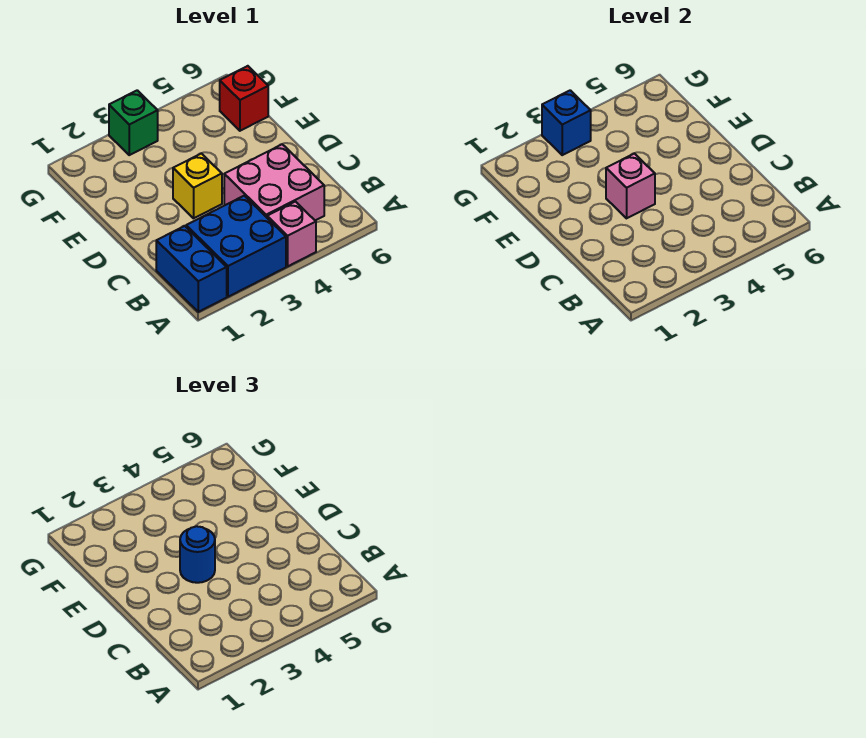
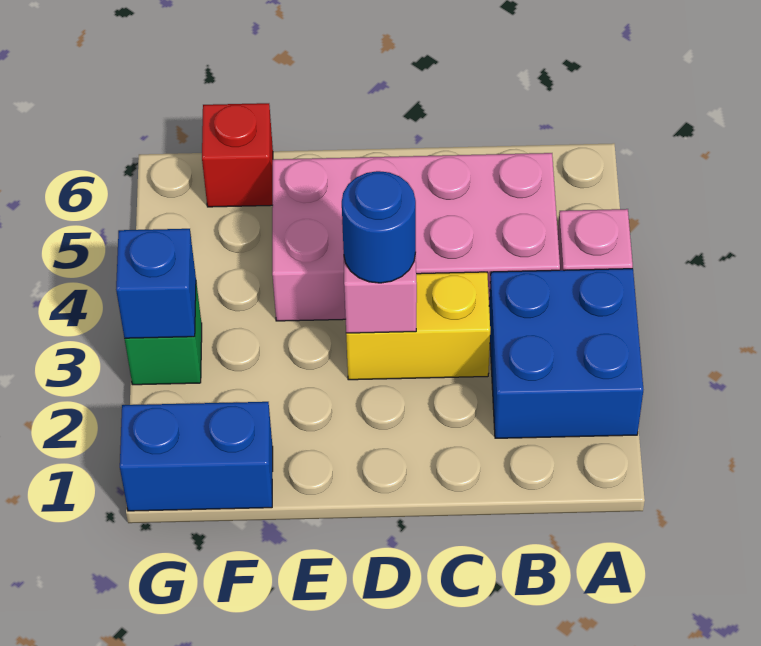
blue brick A1:B1 level 1 -> blue brick F1:G1 level 1
pink brick B4:C5 level 1 -> pink brick B4:E5 level 1
yellow brick D3 level 1 -> yellow brick C3:D3 level 1

